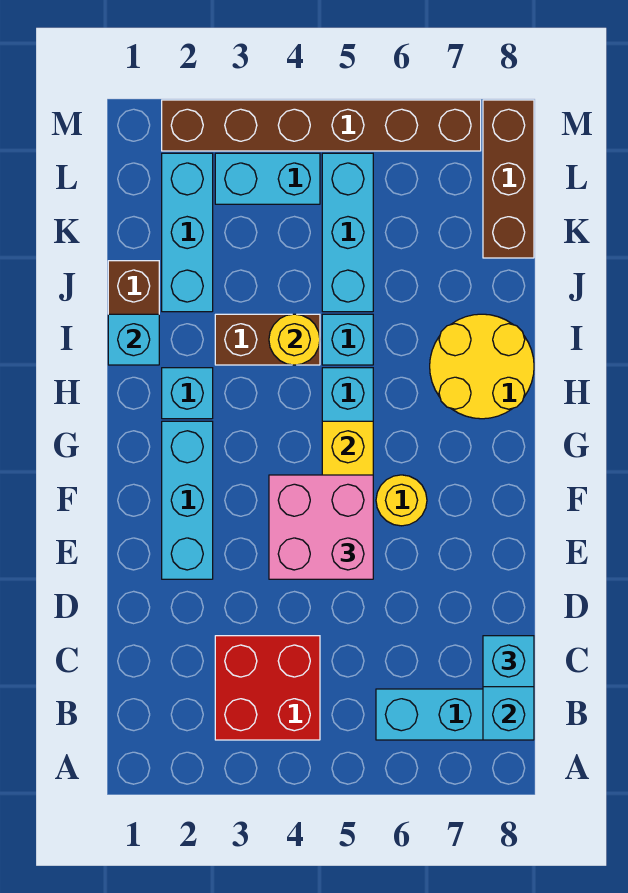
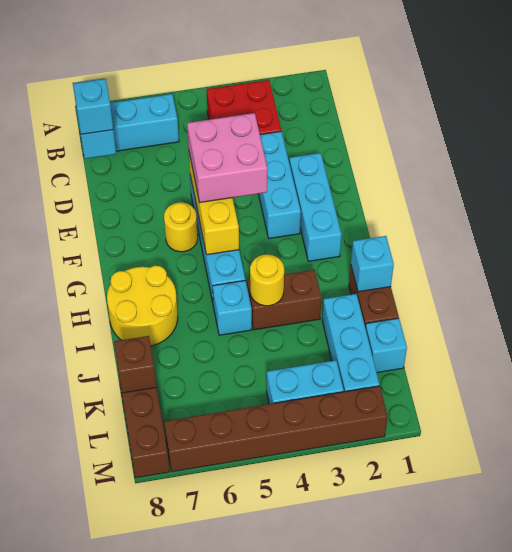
cyan brick H2 level 1 -> cyan brick K1 level 1
cyan brick J5:L5 level 1 -> cyan brick D3:F3 level 1
none -> brown brick K8 level 2

